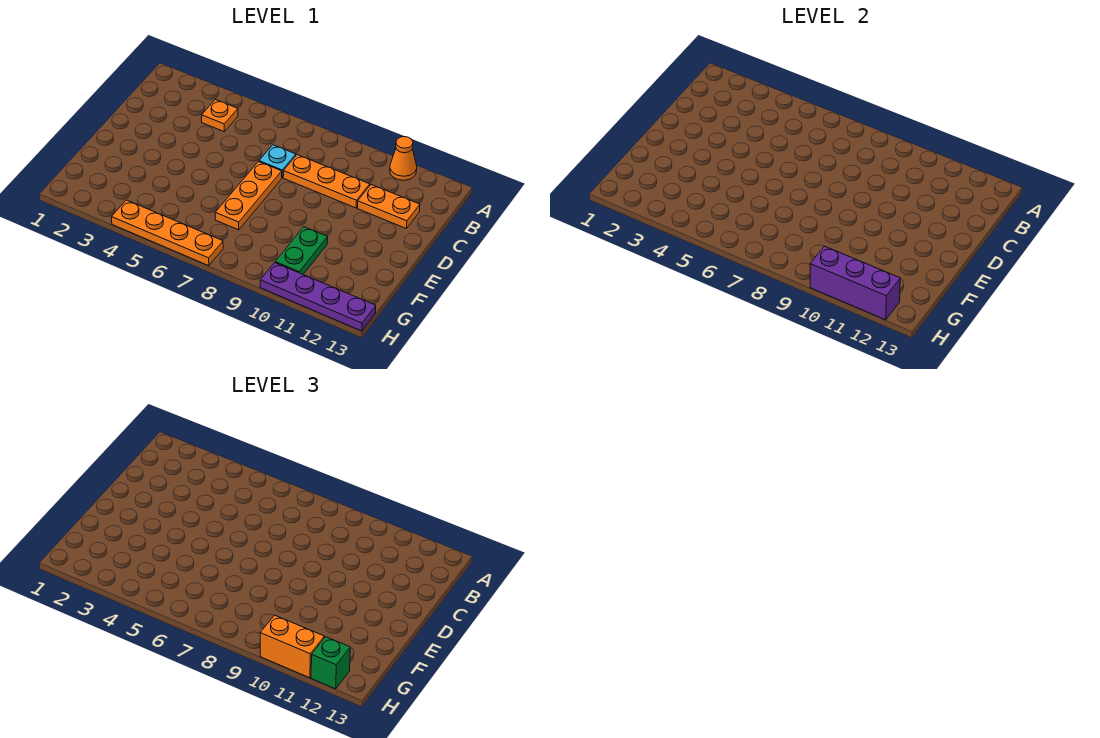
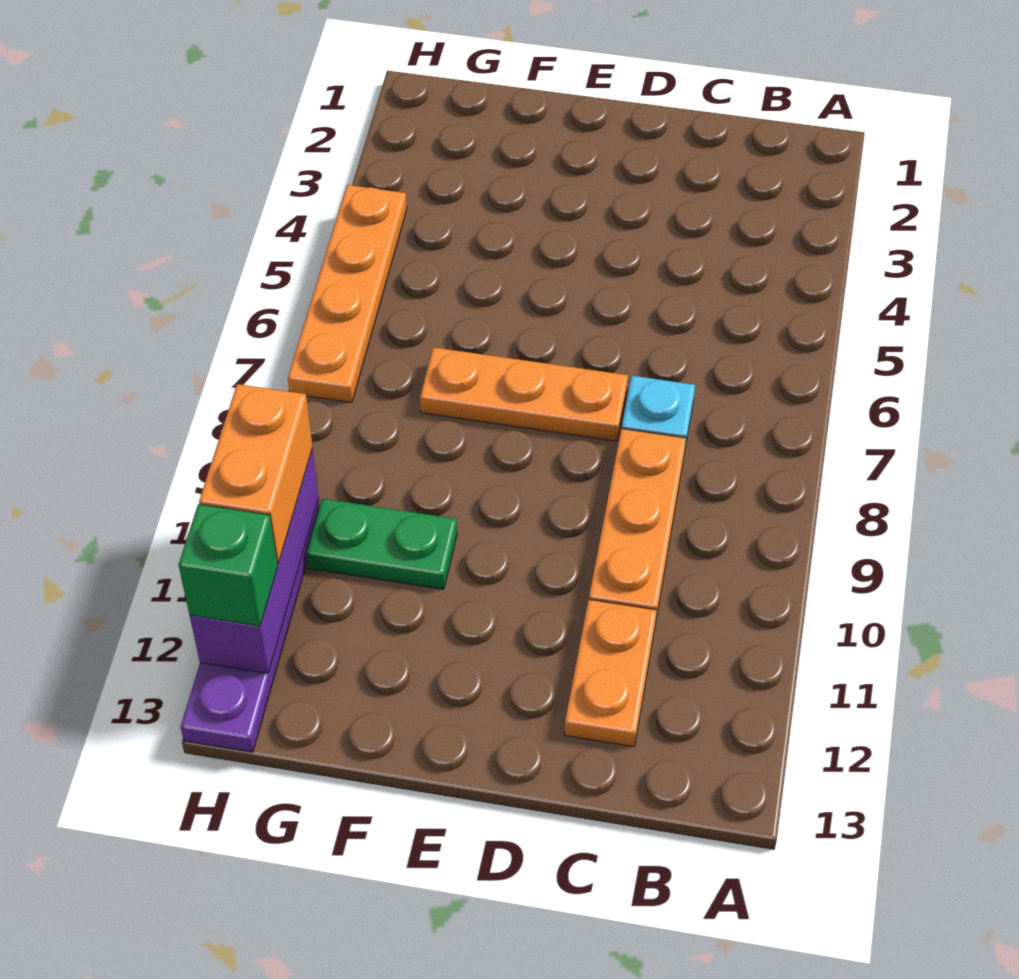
orange cone A11 level 1 -> none
orange plate B4 level 1 -> none

